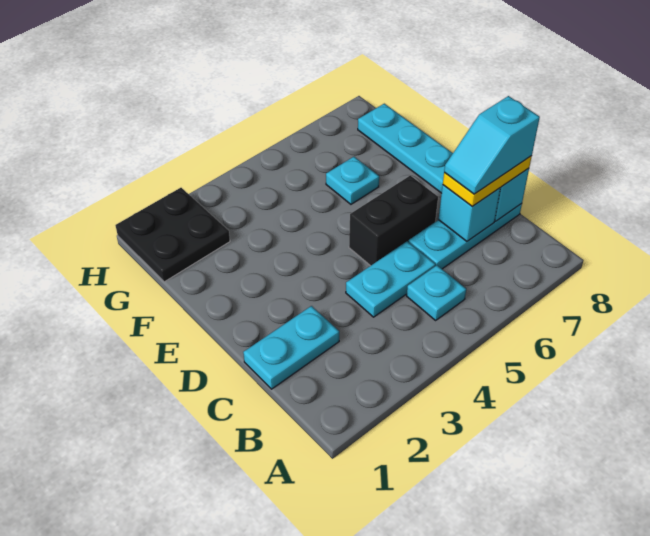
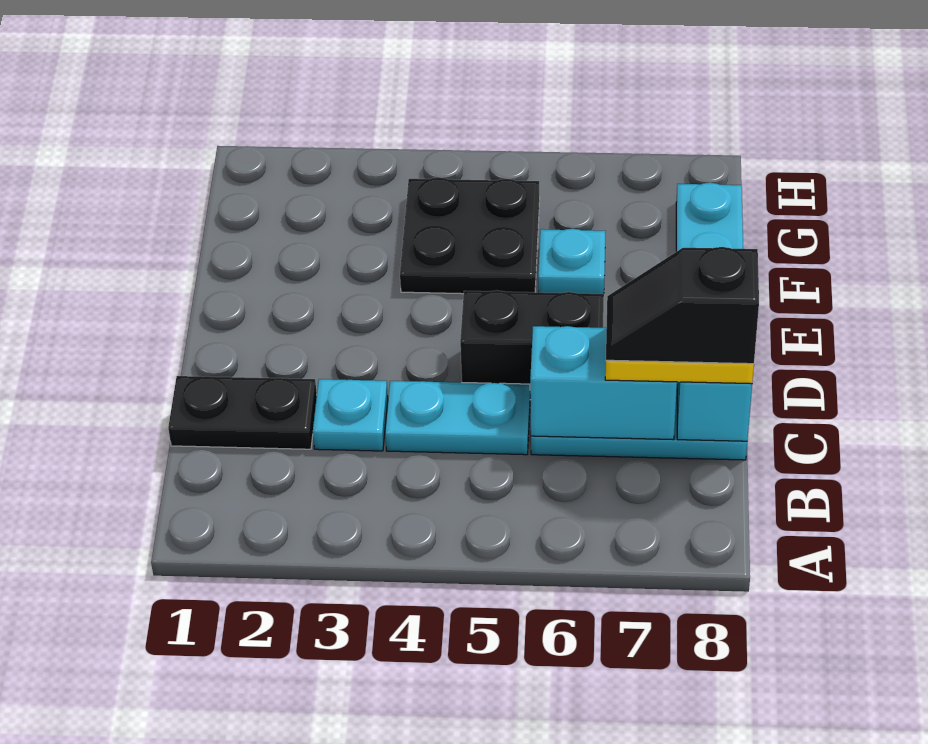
cyan plate B5 level 1 -> cyan plate C3 level 1
cyan plate C1:C2 level 1 -> black plate C1:C2 level 1
cyan brick C7 level 2 -> cyan brick C6:C7 level 2
cyan slope C7:C8 level 4 top 8 -> black slope C7:C8 level 4 top 8
black plate G1:H2 level 1 -> black plate F4:G5 level 1

